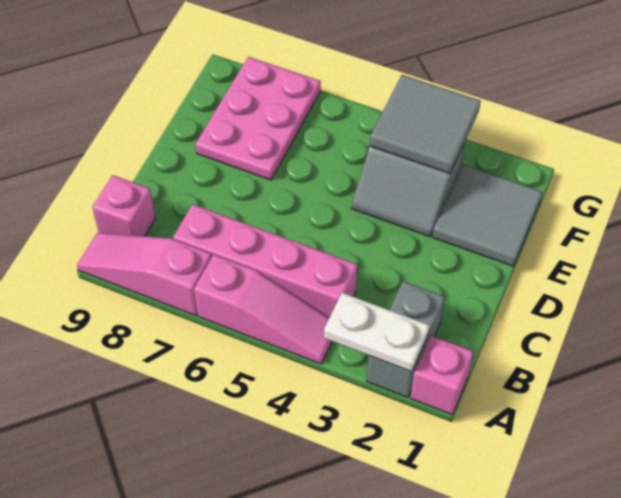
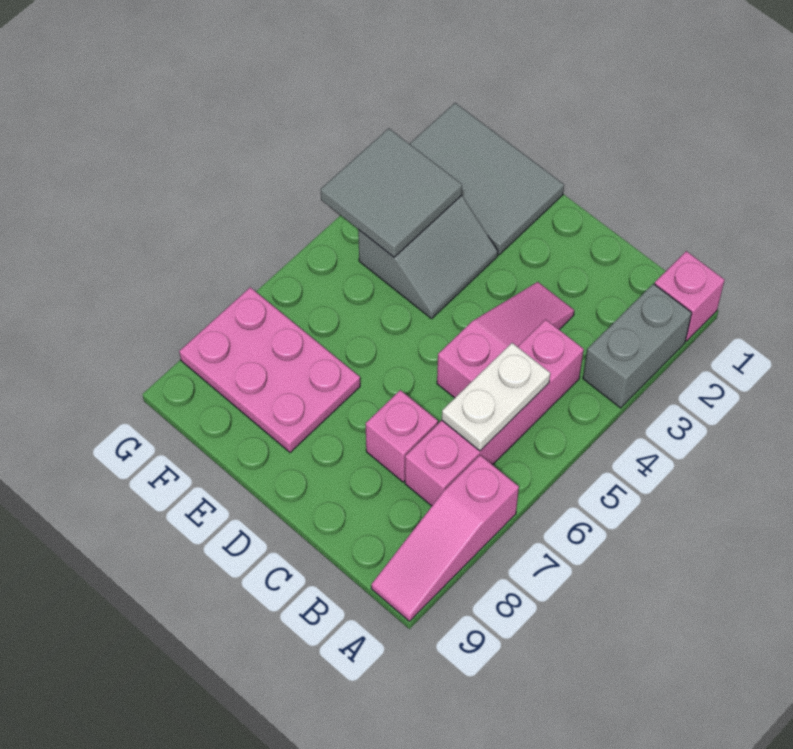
grey brick A2:B2 level 1 -> grey brick A2:A3 level 1
white plate A2:A3 level 2 -> white plate B5:B6 level 2
pink slope A4:A6 level 1 top 6 -> pink slope C3:C5 level 1 top 5
pink brick B9 level 1 -> pink brick C7 level 1
grey tile E1:F2 level 1 -> grey tile E1:G2 level 1

